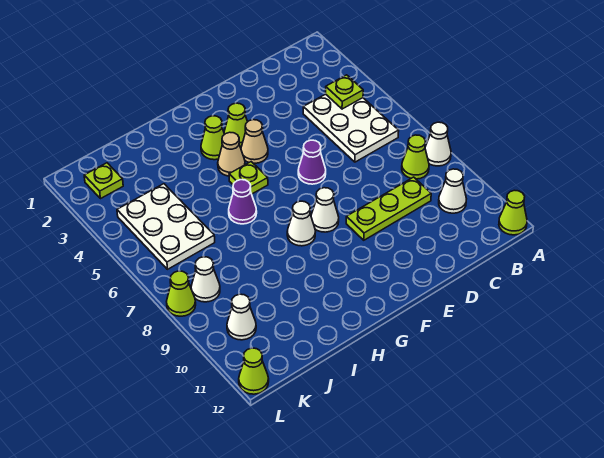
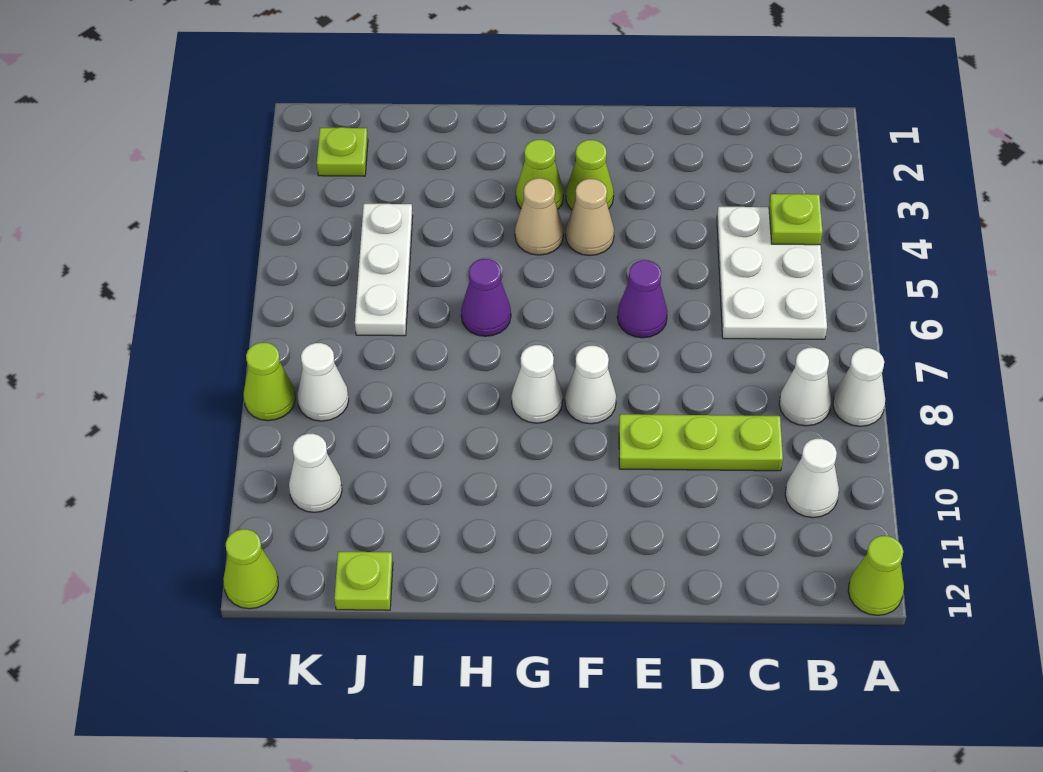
lime cone B8 level 1 -> white cone B8 level 1
lime plate G5 level 1 -> lime plate J12 level 1
white plate J4:K6 level 1 -> white plate J4:J6 level 1

